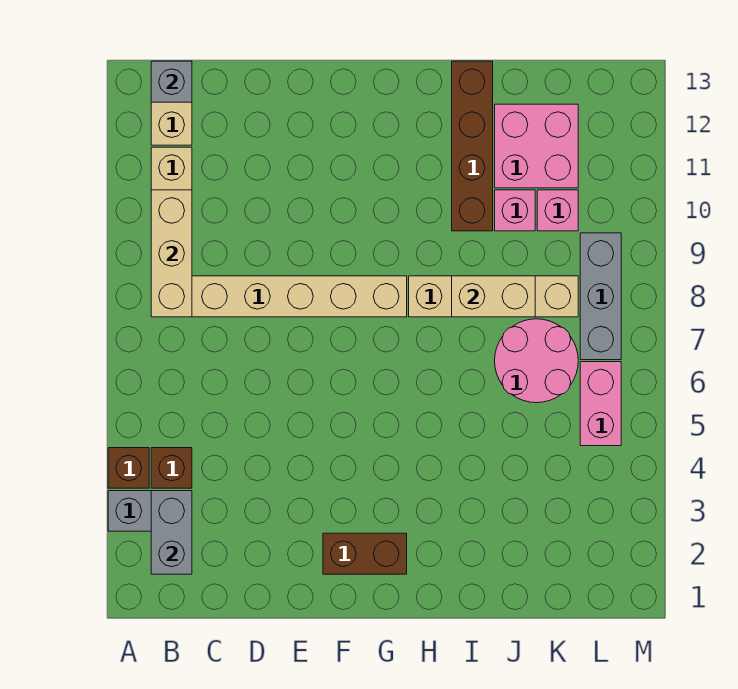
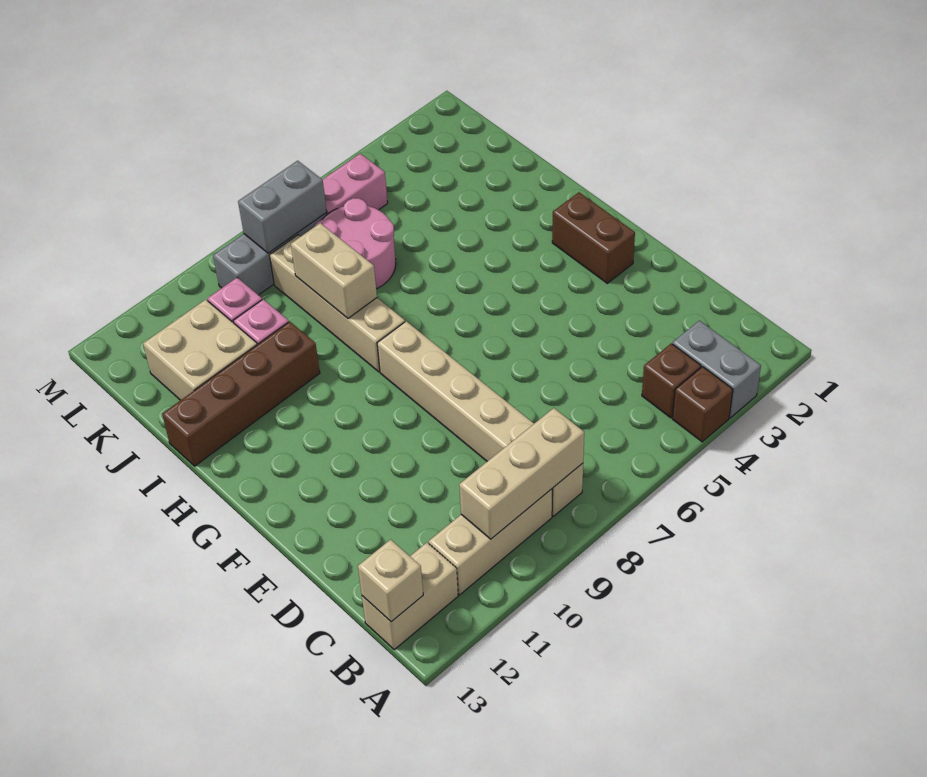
grey brick B2:B3 level 2 -> grey brick L7:L8 level 2
grey brick B13 level 2 -> tan brick B13 level 2
pink brick J11:K12 level 1 -> tan brick J11:K12 level 1

